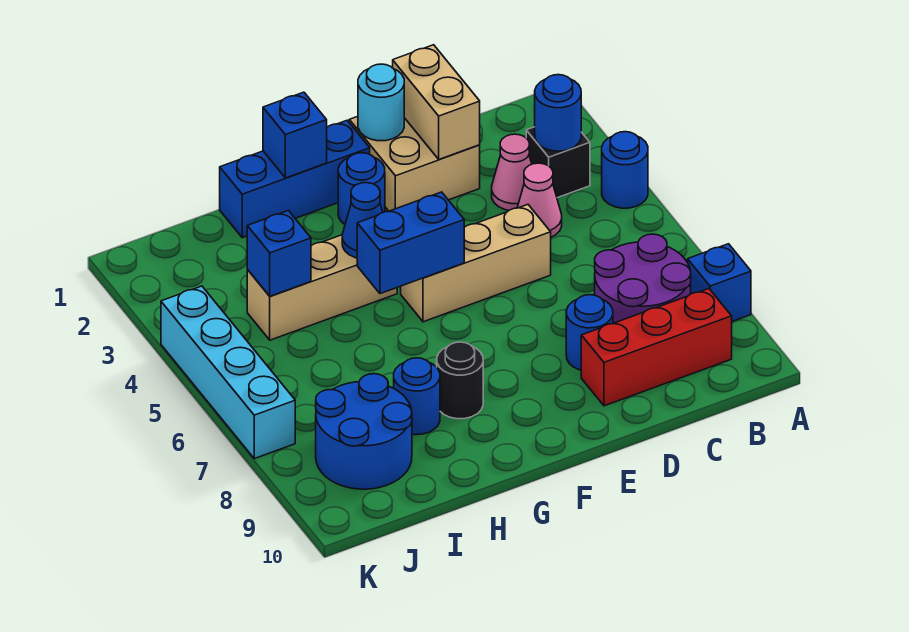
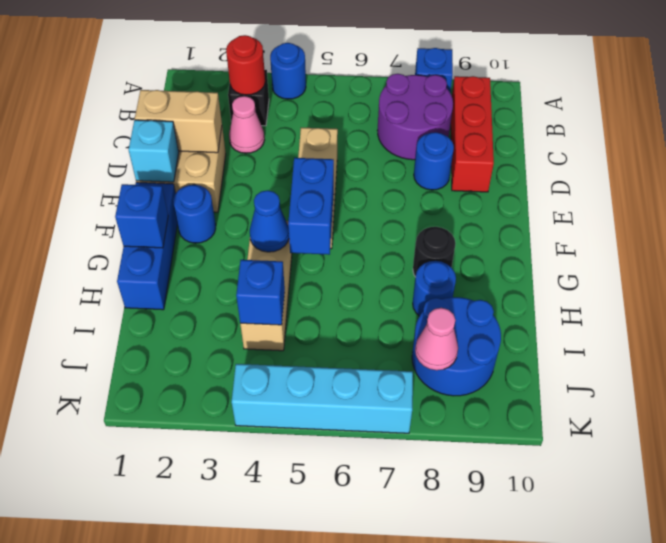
blue round brick B3 level 2 -> red round brick B3 level 2
pink cone C4 level 1 -> pink cone J8 level 2
cyan round brick E1 level 2 -> cyan brick E1 level 2

